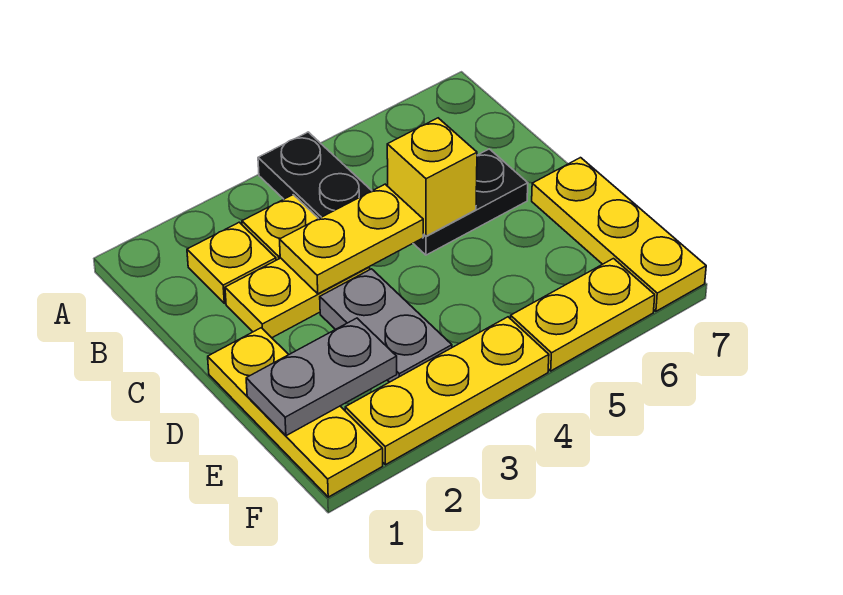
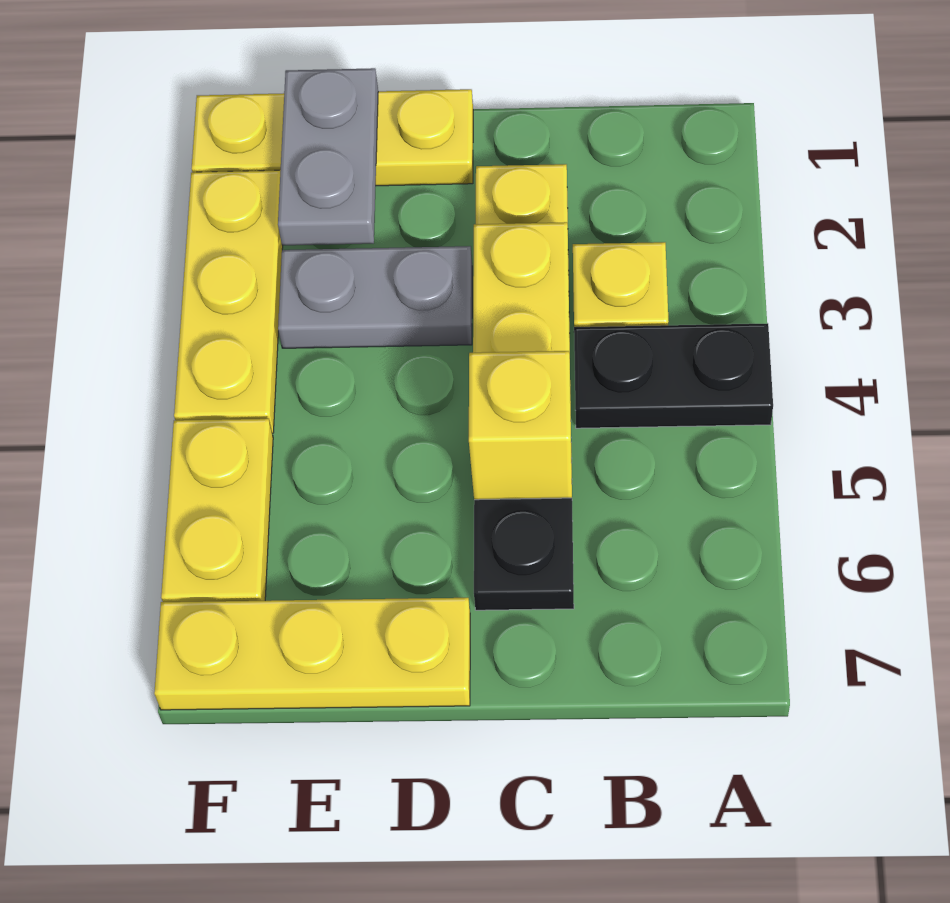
yellow plate B2 level 1 -> none

